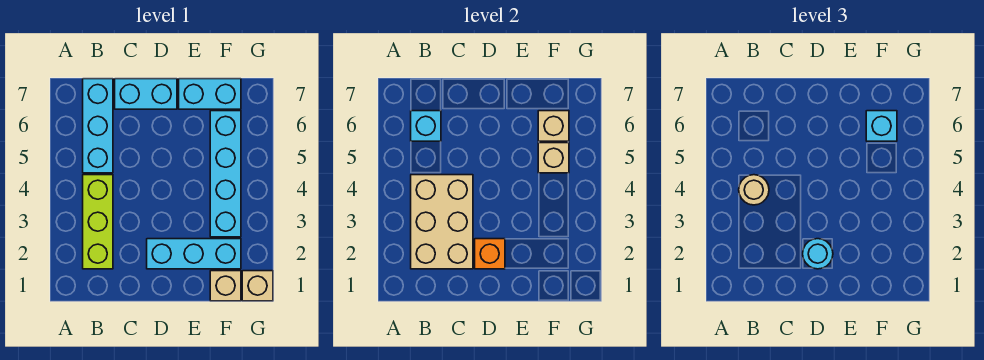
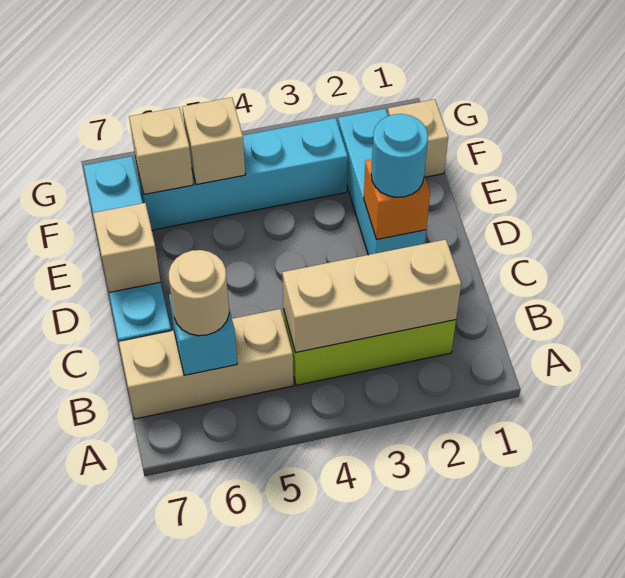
tan brick B2:C4 level 2 -> tan brick B2:B4 level 2
tan round brick B4 level 3 -> tan round brick B6 level 3
cyan brick B5:B7 level 1 -> tan brick B5:B7 level 1
cyan brick F6 level 3 -> none
tan brick G1 level 1 -> tan brick D7 level 2

